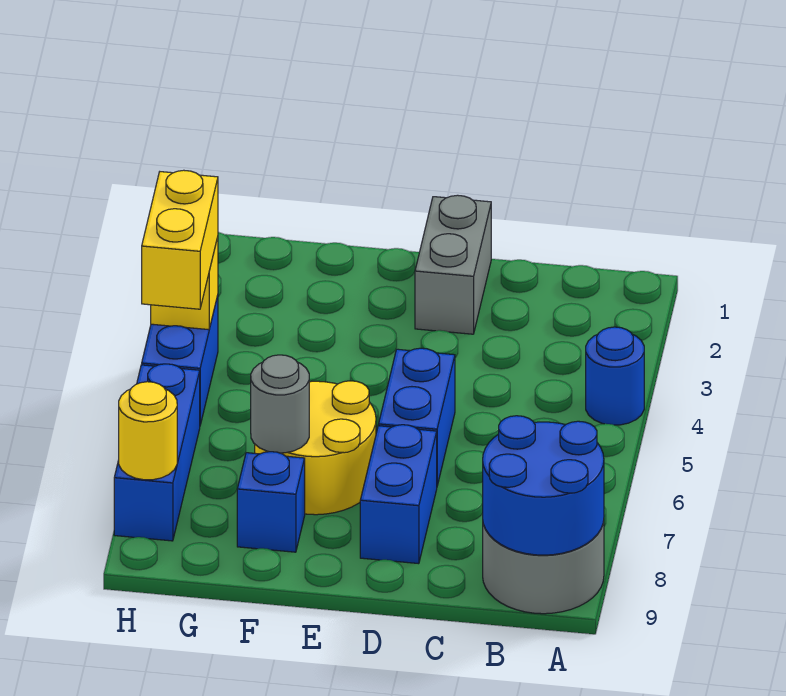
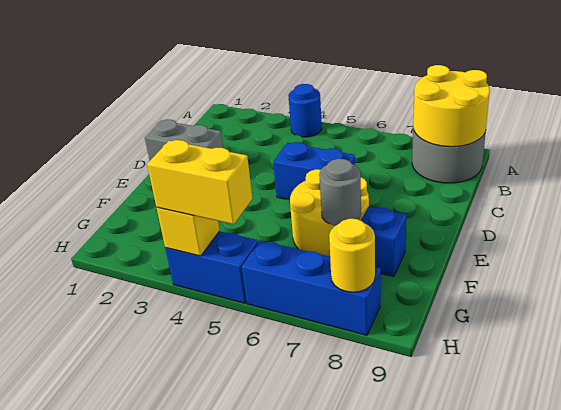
blue round brick A8:B9 level 2 -> yellow round brick A8:B9 level 2
blue brick D7:D8 level 1 -> none

